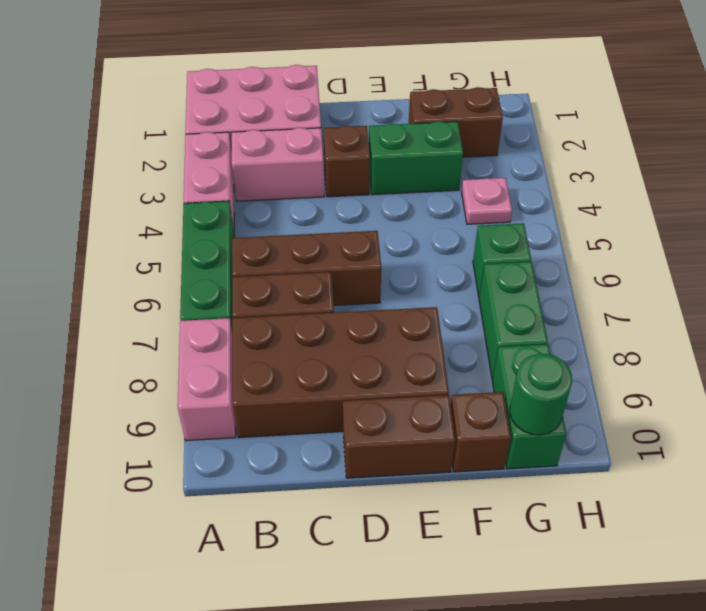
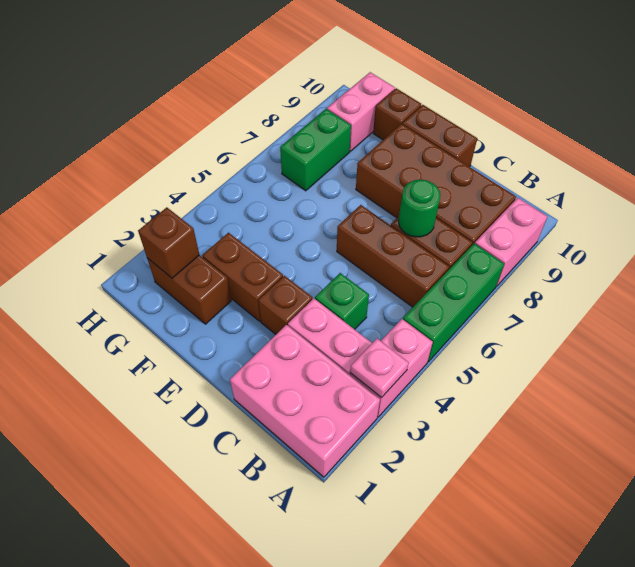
green brick E3:F3 level 1 -> brown brick E3:F3 level 1
none -> brown brick G2 level 2
pink plate G4 level 1 -> pink plate A3 level 2
green brick G6 level 1 -> green brick C4 level 1
green brick G9:G10 level 1 -> pink brick G9:G10 level 1
green round brick G10 level 2 -> green round brick C7 level 2

